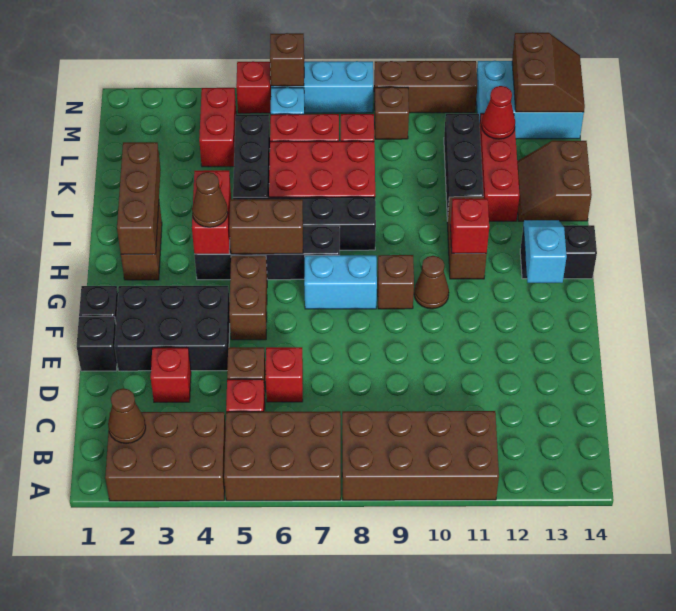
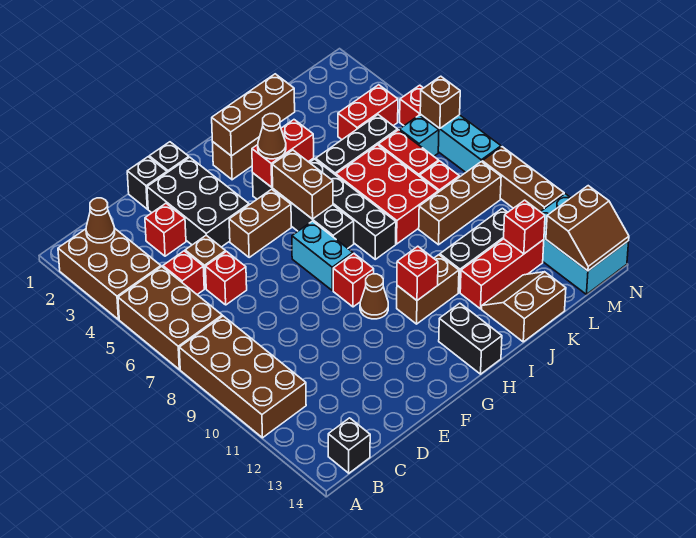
none -> black brick B14 level 1
brown brick G9 level 1 -> red brick G9 level 1
cyan slope G13:H13 level 2 top G -> none
red cone L12 level 2 -> red brick L12 level 2
brown brick M9 level 1 -> brown brick K9:M9 level 1

